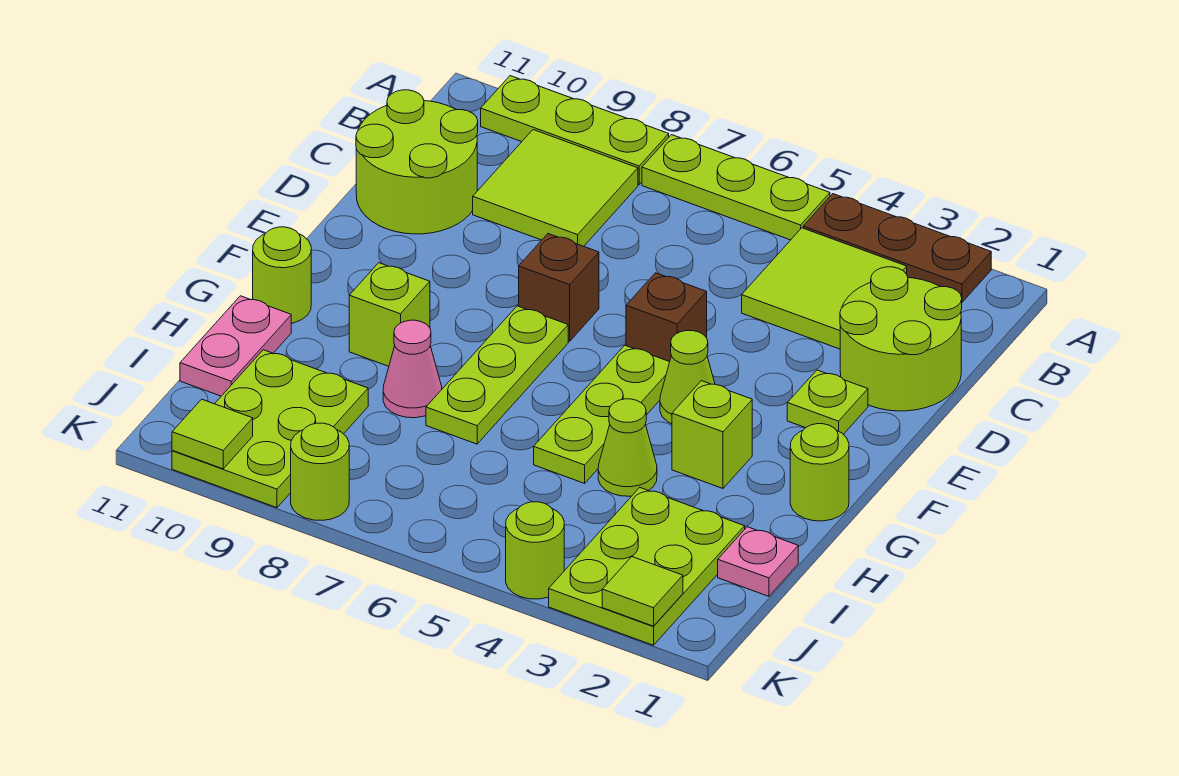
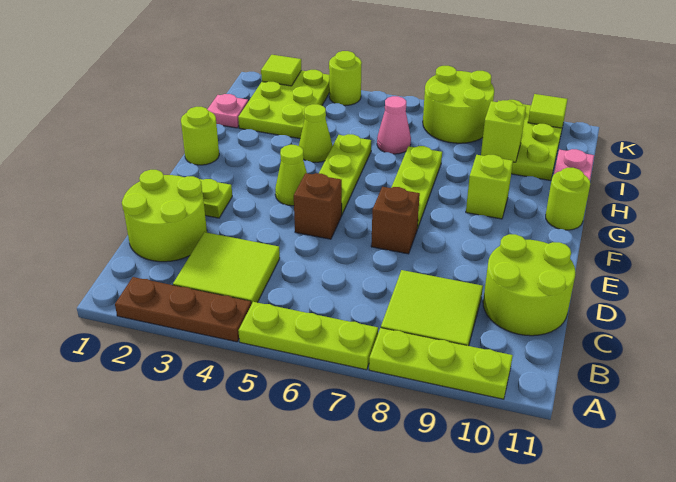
lime brick G3 level 1 -> lime brick I9 level 2
pink cone H8 level 1 -> pink cone I6 level 1
lime round brick K8 level 1 -> lime round brick J7:K8 level 1

